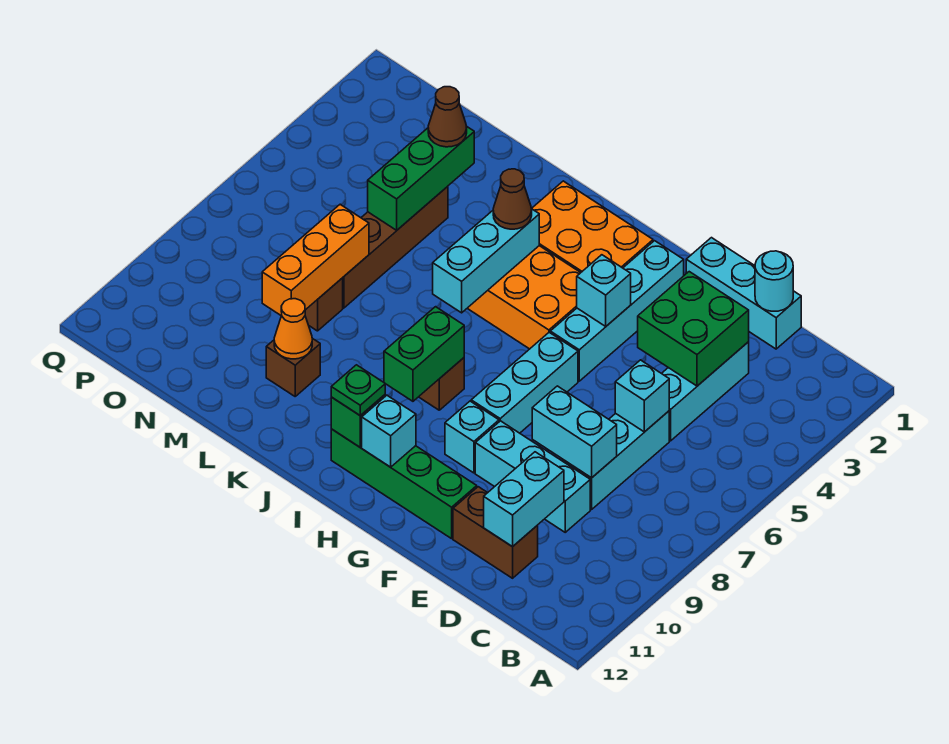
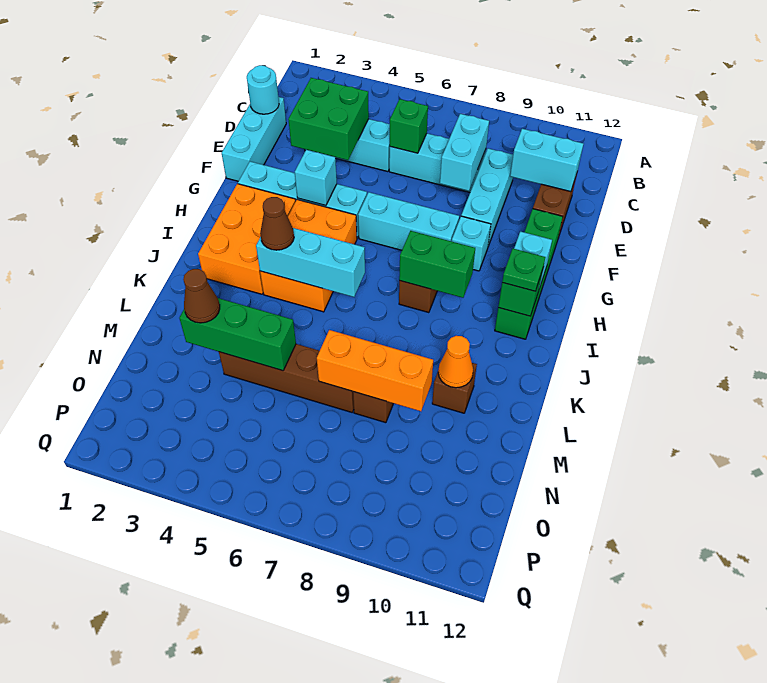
cyan brick D6 level 2 -> green brick D6 level 2

